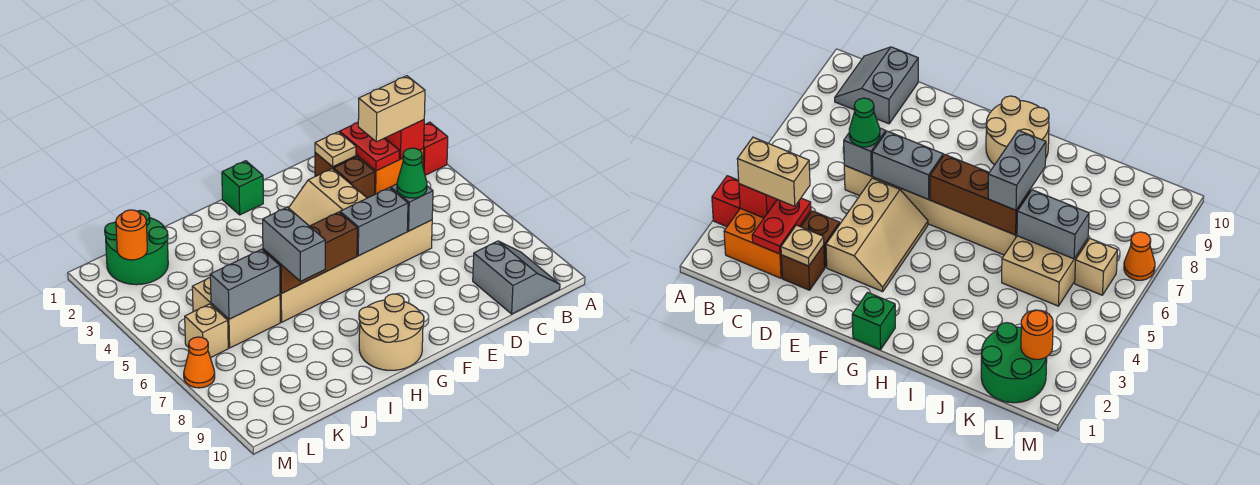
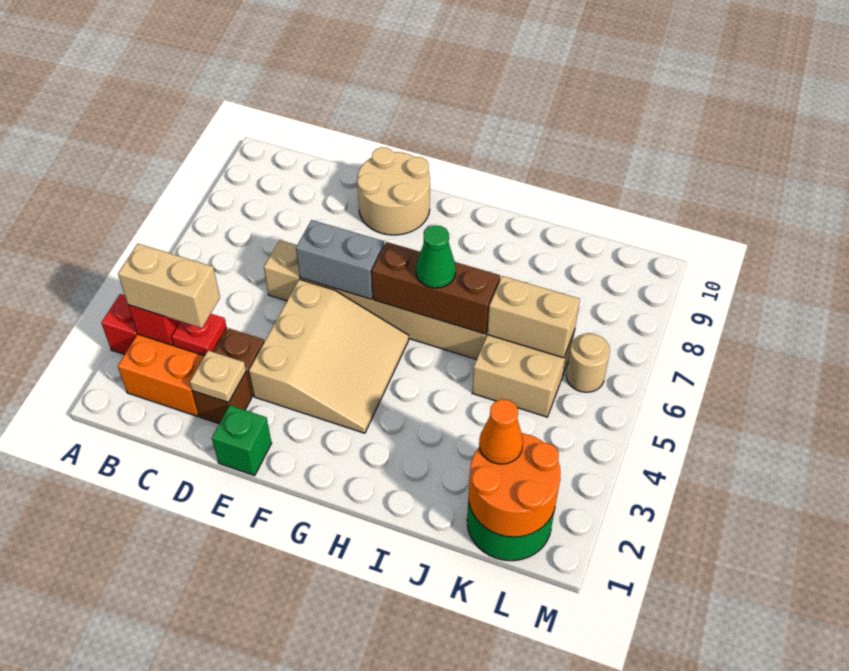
grey slope B9:C10 level 1 top C -> none
red plate C2:C3 level 2 -> red plate C3 level 2
grey brick D6 level 2 -> none
green cone D6 level 3 -> green cone H6 level 3
tan slope E3:F5 level 1 top E -> tan slope E3:G5 level 1 top E
green brick G1 level 1 -> green brick E1 level 1
tan round brick G9:H10 level 1 -> tan round brick E9:F10 level 1
grey brick I6:I7 level 3 -> none
grey brick J6:K6 level 2 -> tan brick J6:K6 level 2
orange round brick L2 level 2 -> orange round brick K1:L2 level 2
tan brick L6 level 1 -> tan round brick L6 level 1
orange cone M7 level 1 -> orange cone K2 level 3

